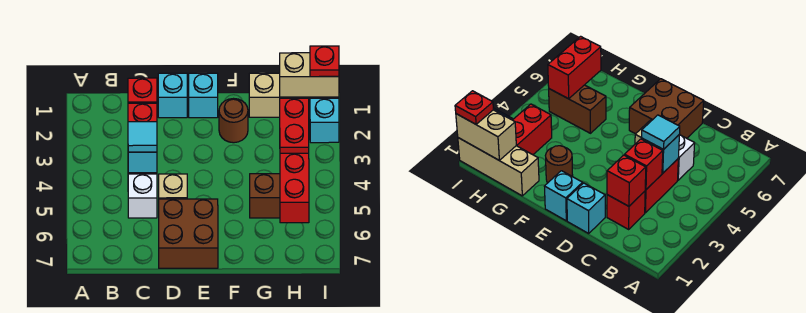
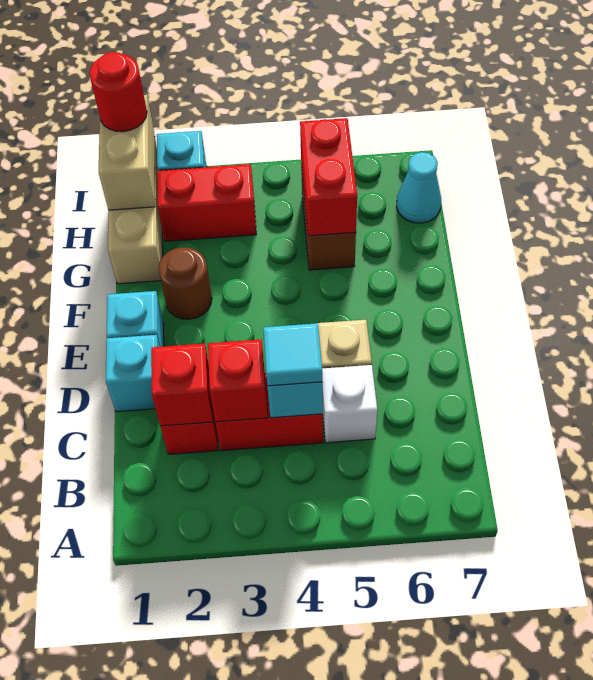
brown brick D6:E7 level 1 -> none
red brick H5:H6 level 2 -> red brick G5:H5 level 2
none -> cyan cone H7 level 1
red plate I1 level 3 -> red round brick I1 level 3

